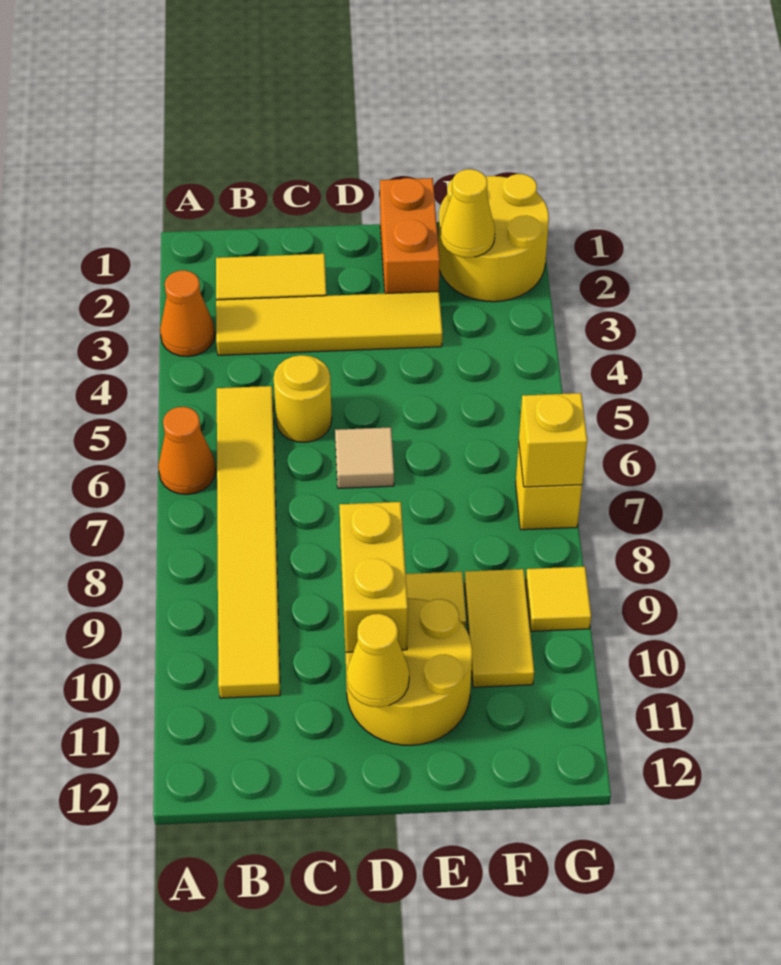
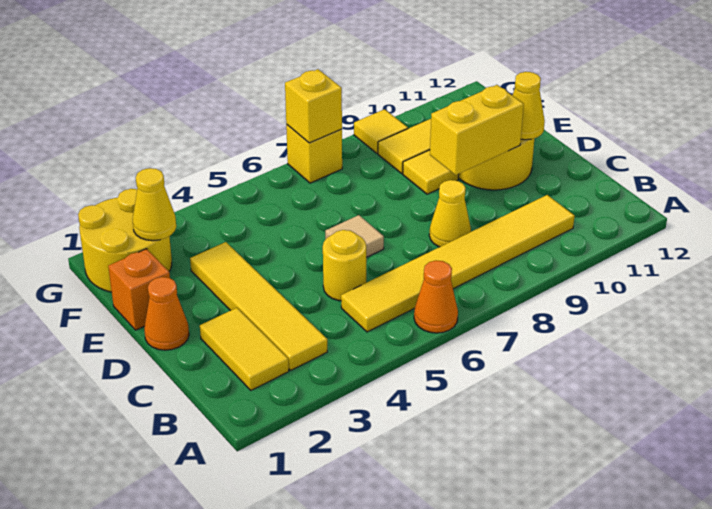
orange cone A3 level 1 -> orange cone D1 level 1
none -> yellow cone C8 level 1
orange brick E1:E2 level 1 -> orange brick E1 level 1

